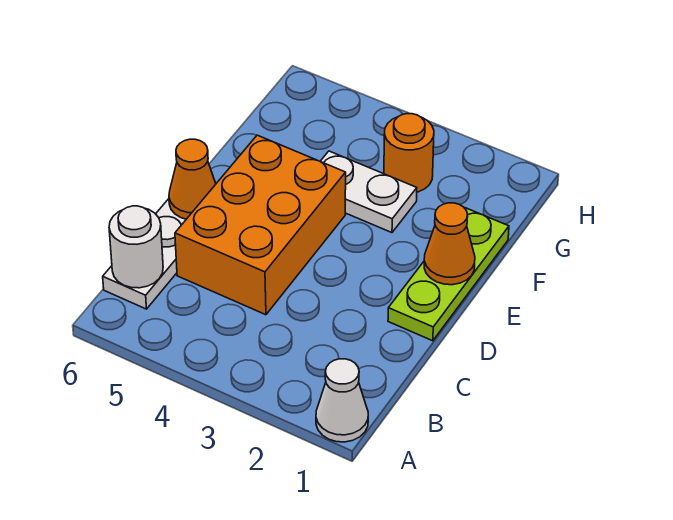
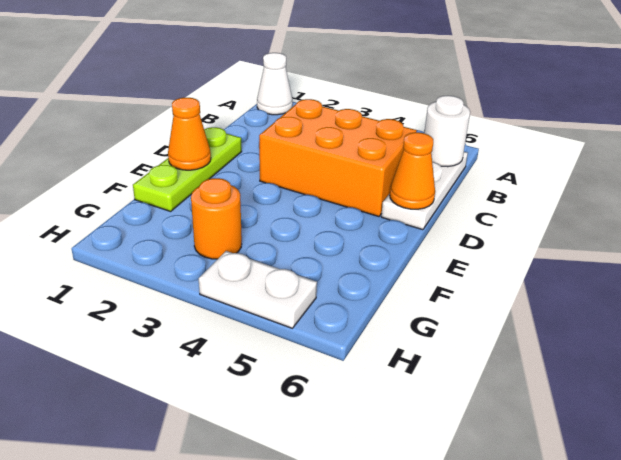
orange brick C4:E5 level 1 -> orange brick C3:D5 level 1
white plate F3:F4 level 1 -> white plate H4:H5 level 1

